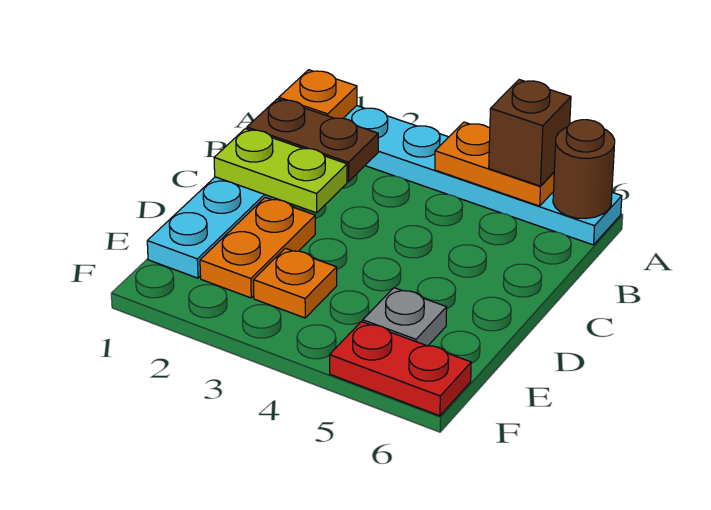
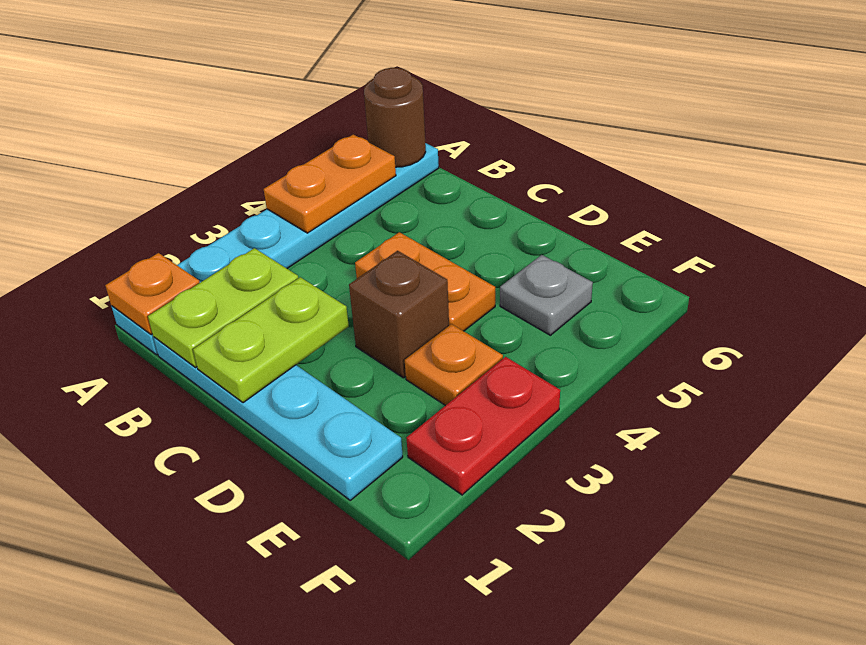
brown brick A5 level 3 -> brown brick D3 level 1
brown plate B1:B2 level 2 -> lime plate B1:B2 level 2
orange plate D2:E2 level 1 -> orange plate C4:D4 level 1
red plate F5:F6 level 1 -> red plate F2:F3 level 1

